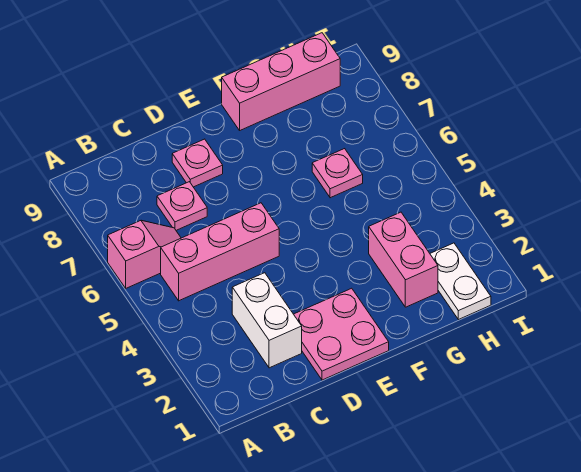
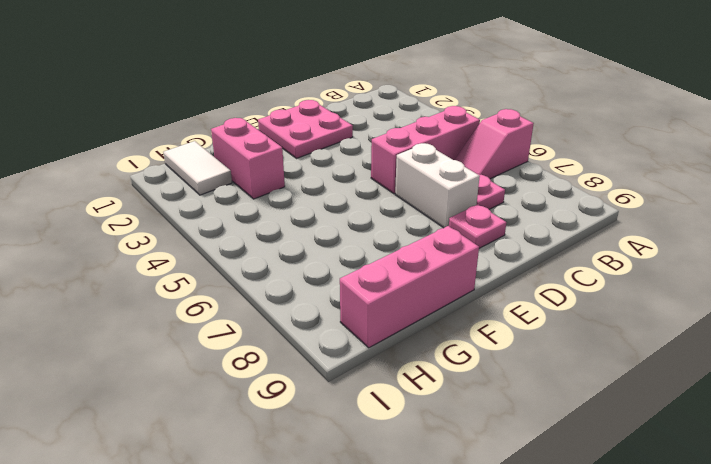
white brick C2:C3 level 1 -> white brick D6:D7 level 1
pink plate G6 level 1 -> none
white plate H1:H2 level 1 -> white tile H1:H2 level 1

